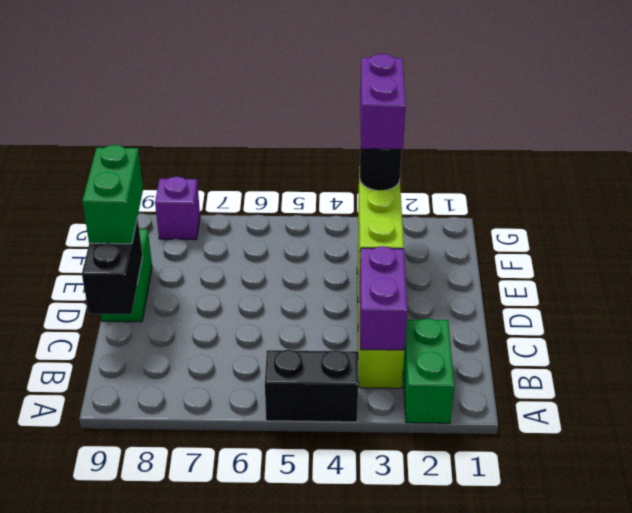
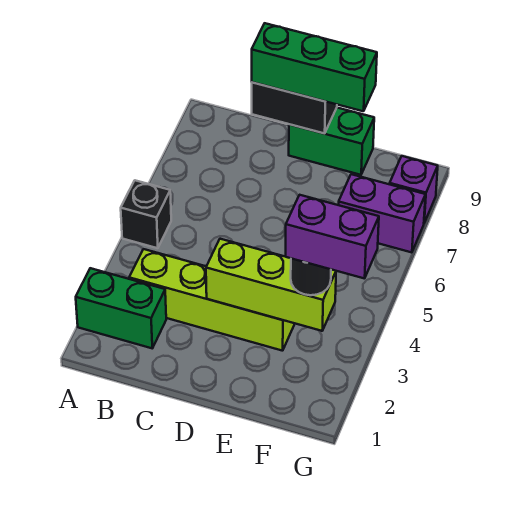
black brick A4:A5 level 1 -> black brick A5 level 1
purple brick B3:C3 level 2 -> purple brick F7:G7 level 1
green brick D9:E9 level 3 -> green brick C9:E9 level 3

